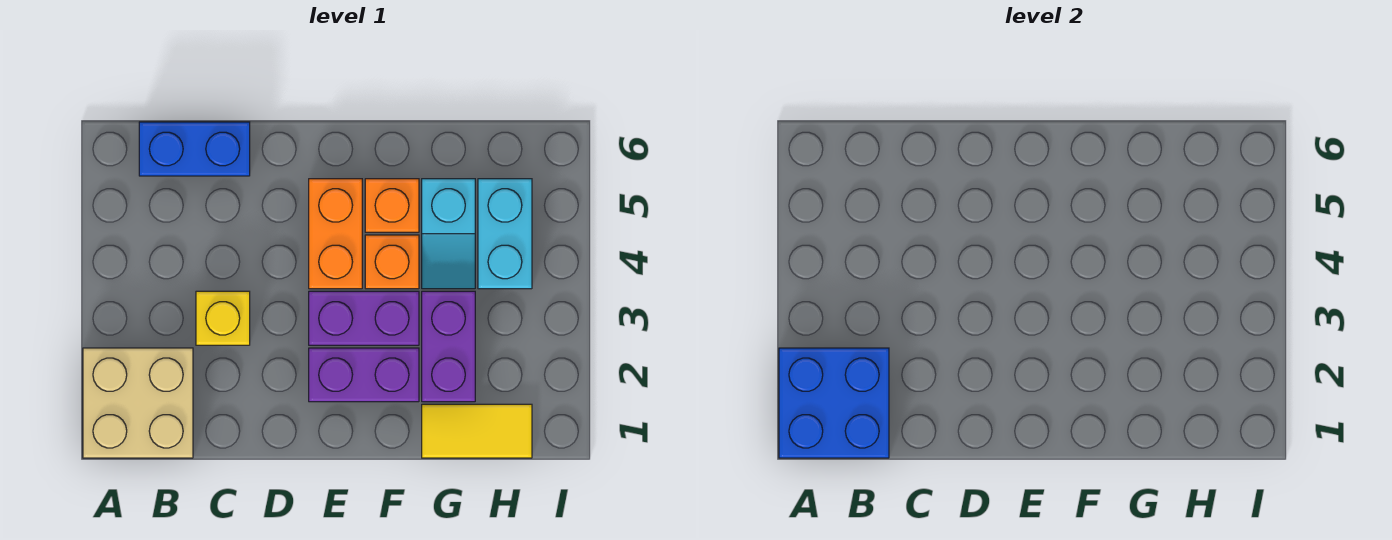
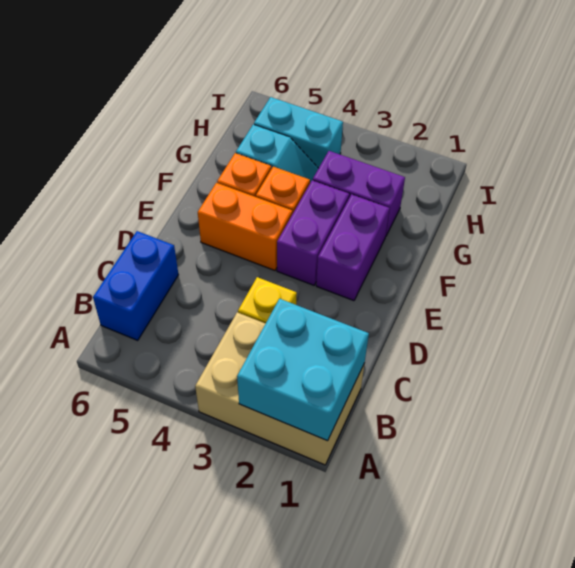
tan brick A1:B2 level 1 -> tan brick A1:B3 level 1
blue brick A1:B2 level 2 -> cyan brick A1:B2 level 2
yellow tile G1:H1 level 1 -> none

